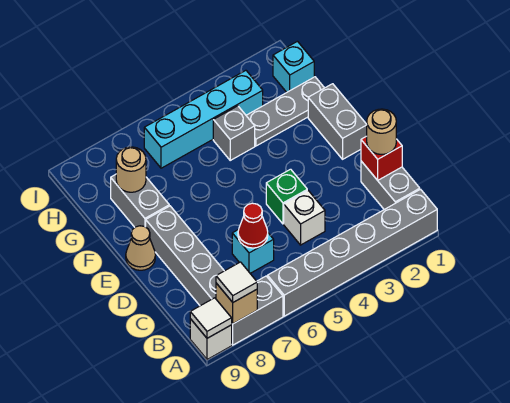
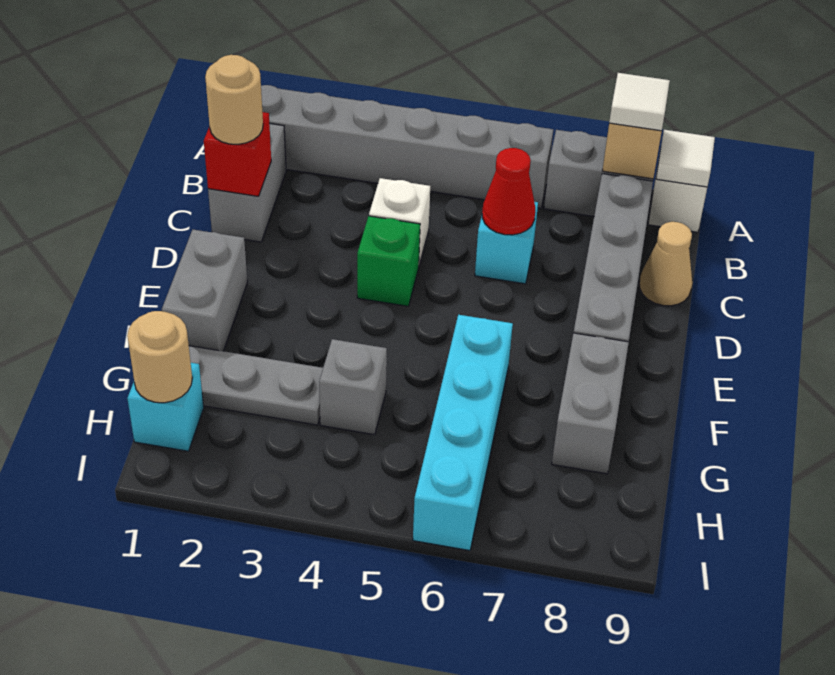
tan cone E9 level 1 -> tan cone C9 level 1
tan round brick G8 level 2 -> tan round brick H1 level 2
cyan brick H3:H6 level 1 -> cyan brick F6:I6 level 1

